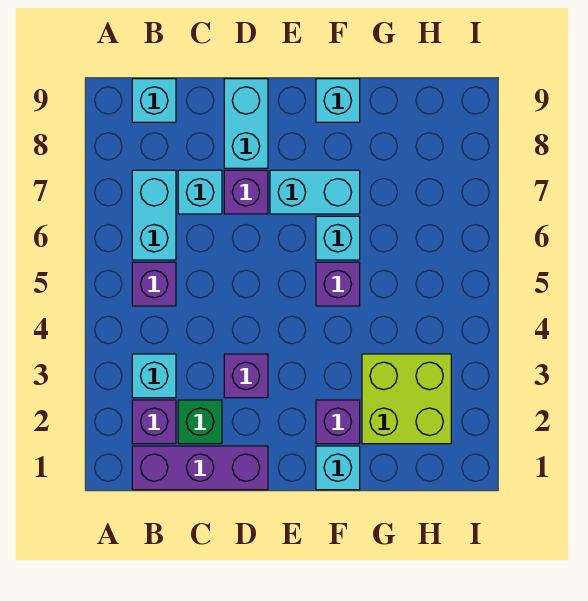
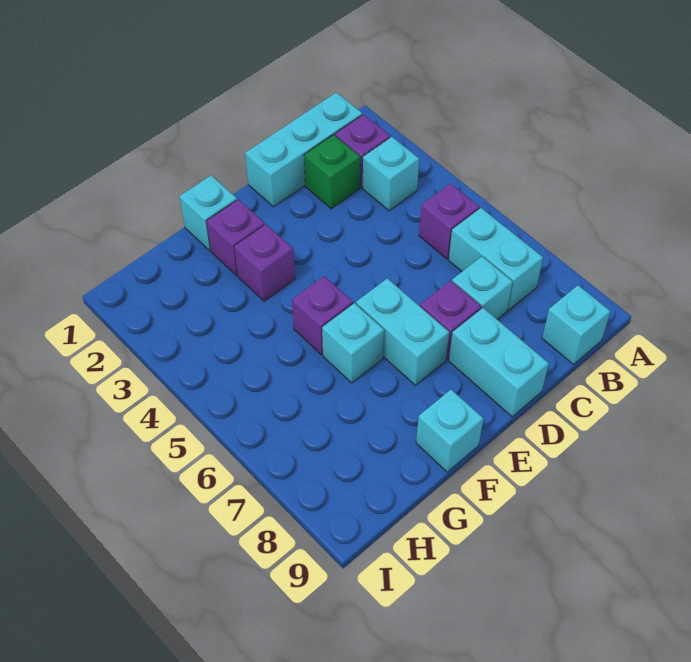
purple brick B1:D1 level 1 -> cyan brick B1:D1 level 1
purple brick D3 level 1 -> purple brick F3 level 1
cyan brick E7:F7 level 1 -> cyan brick E6:E7 level 1
lime brick G2:H3 level 1 -> none

